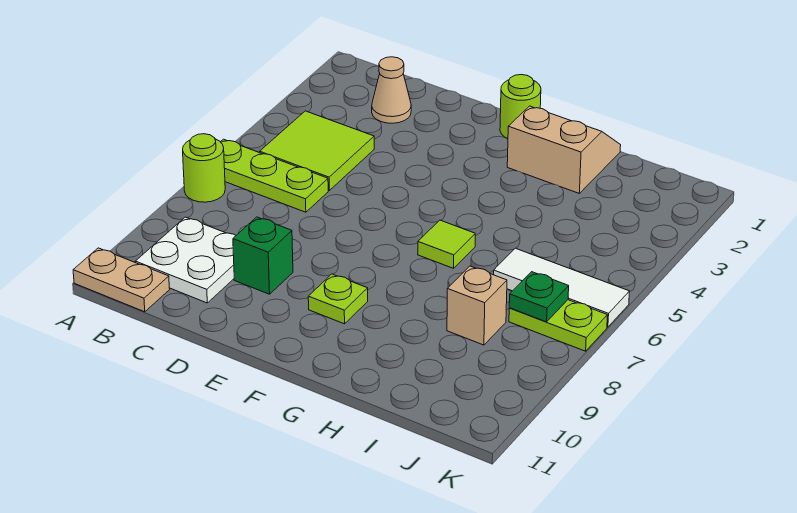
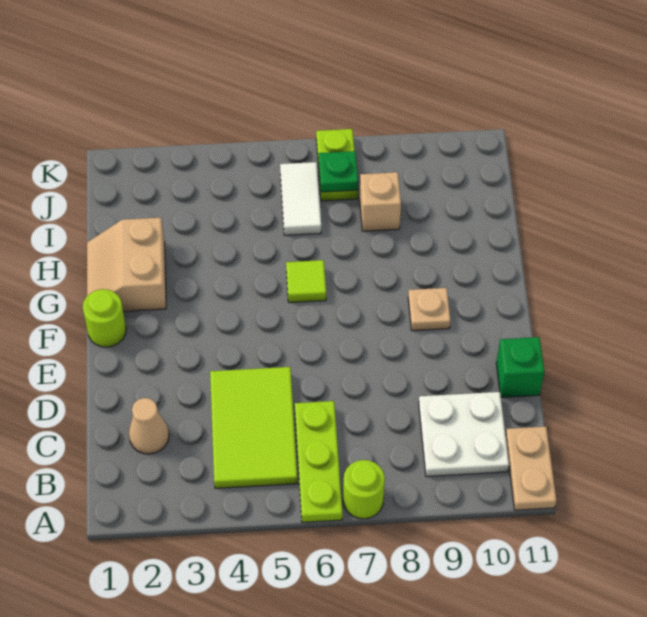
lime tile B4:C5 level 1 -> lime tile B4:D5 level 1
green brick D9 level 1 -> green brick D11 level 1
lime plate F9 level 1 -> tan plate F9 level 1
white tile I6:K6 level 1 -> white tile I6:J6 level 1

